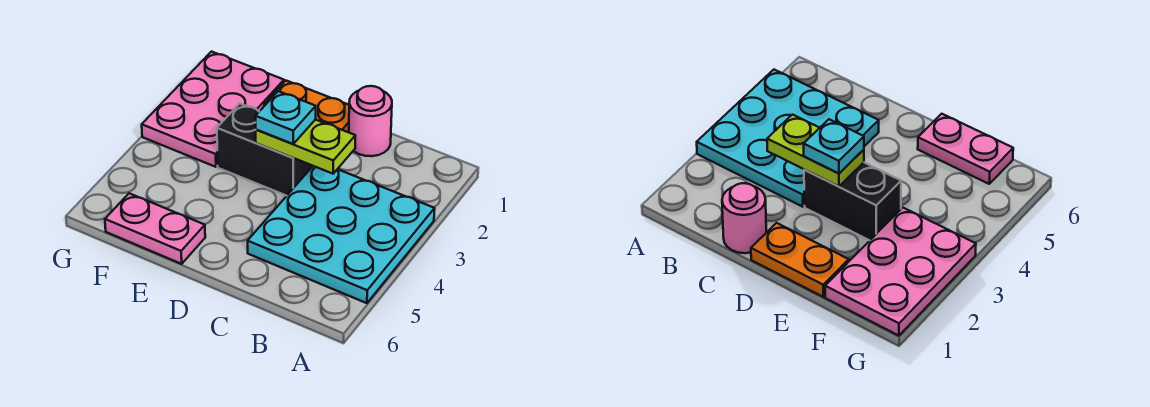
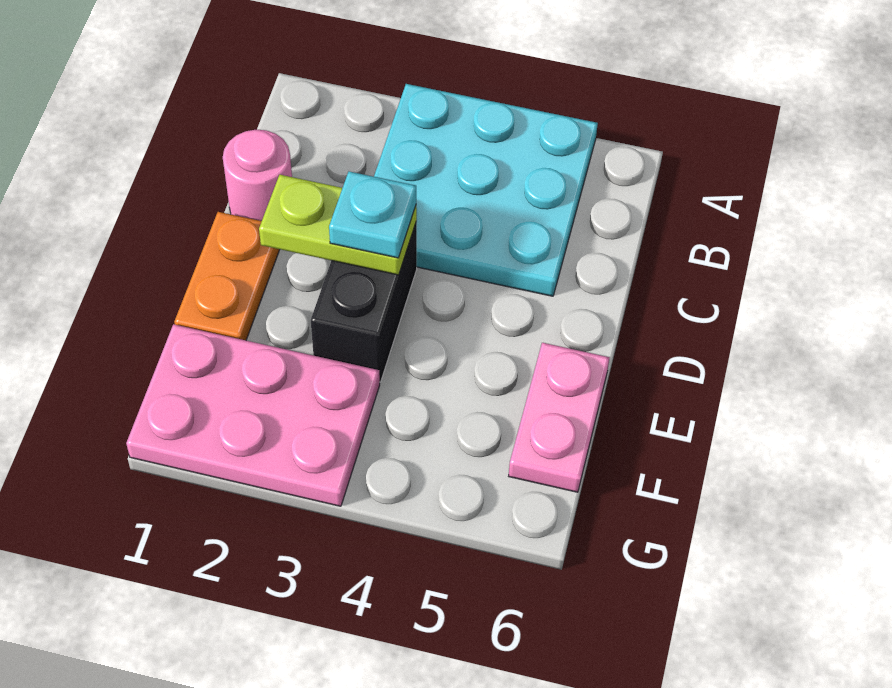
lime plate C3:D3 level 2 -> lime plate D2:D3 level 2

